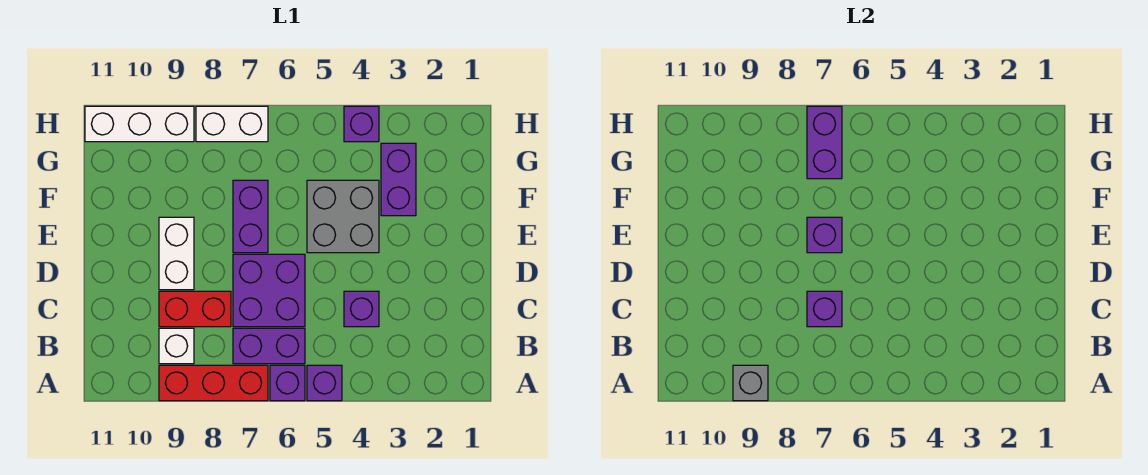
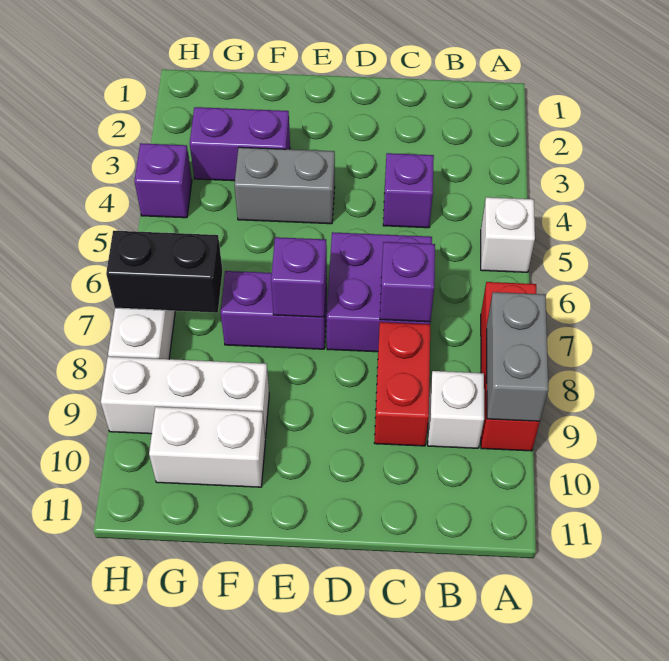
purple brick A5 level 1 -> white brick A5 level 1
purple brick A6 level 1 -> none
grey brick A9 level 2 -> grey brick A8:A9 level 2
purple brick B6:B7 level 1 -> none
white brick D9:E9 level 1 -> white brick F10:G10 level 1
grey brick E4:F5 level 1 -> grey brick E4:F4 level 1
purple brick G7:H7 level 2 -> black brick G7:H7 level 2
white brick H9:H11 level 1 -> white brick F9:H9 level 1

